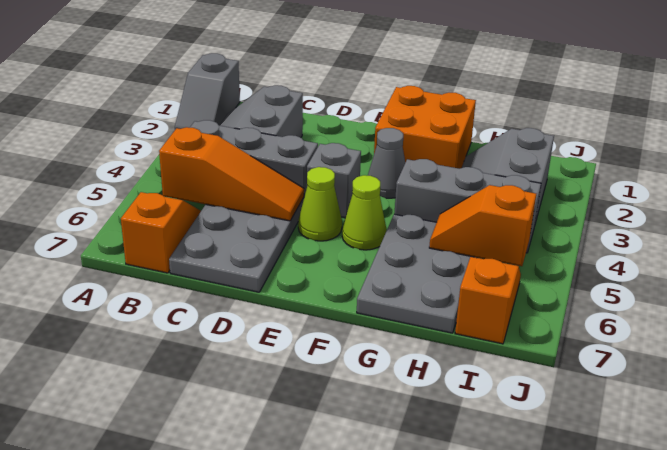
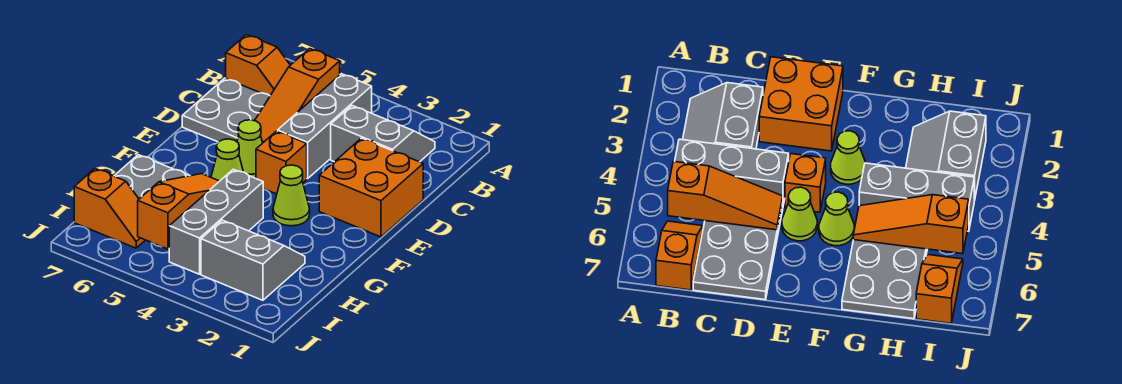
grey slope A1:A2 level 1 top 1 -> none
grey brick E4 level 1 -> orange brick E4 level 1
orange brick F1:G2 level 1 -> orange brick D1:E2 level 1
grey cone F3 level 1 -> lime cone F3 level 1
orange slope H5:I5 level 2 top I -> orange slope G5:I5 level 2 top I

